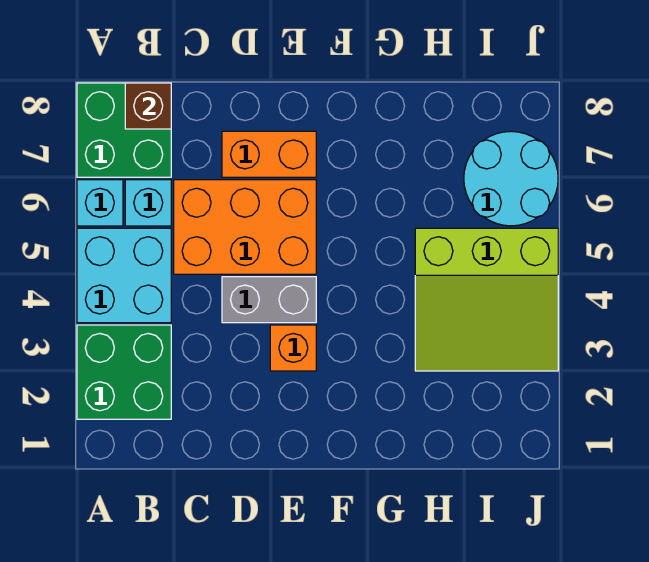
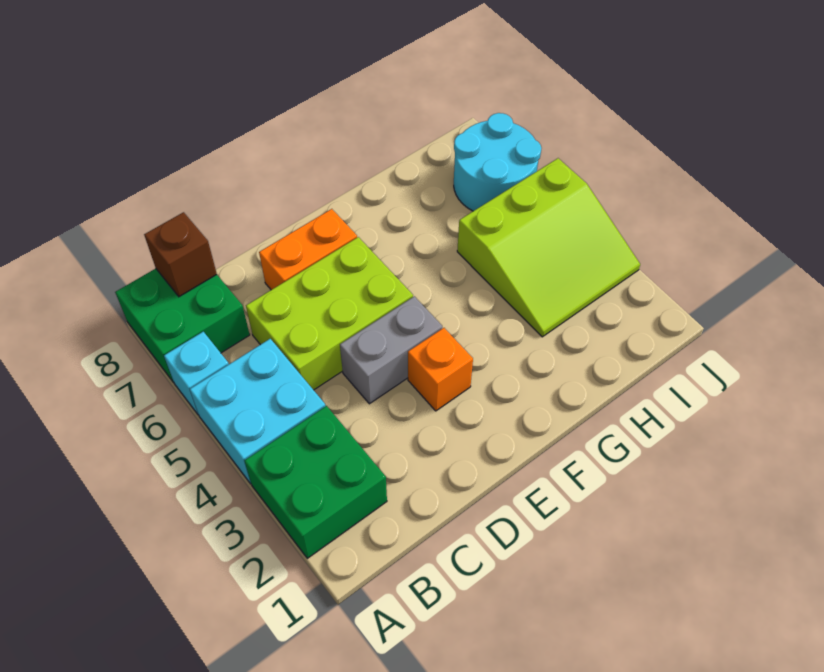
cyan brick B6 level 1 -> none
orange brick C5:E6 level 1 -> lime brick C5:E6 level 1

